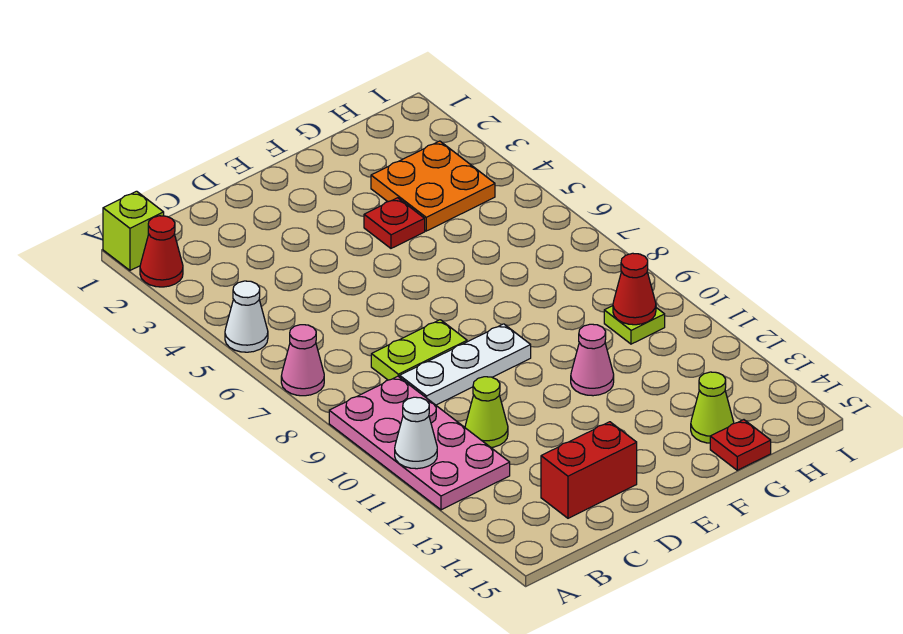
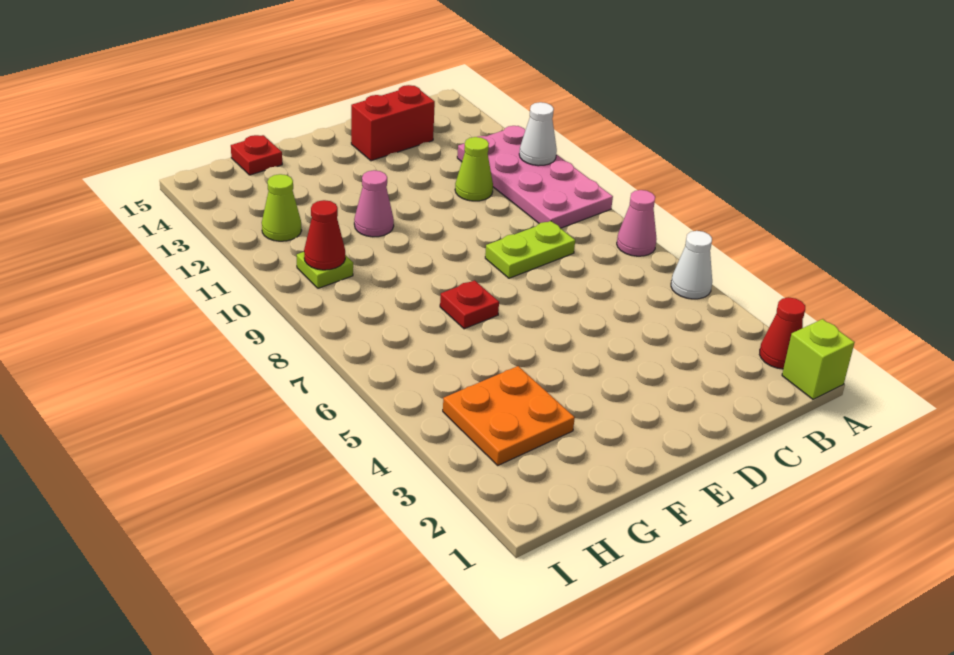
white plate C9:E9 level 1 -> none
red plate F4 level 1 -> red plate F7 level 1
lime cone G14 level 1 -> lime cone H12 level 1

